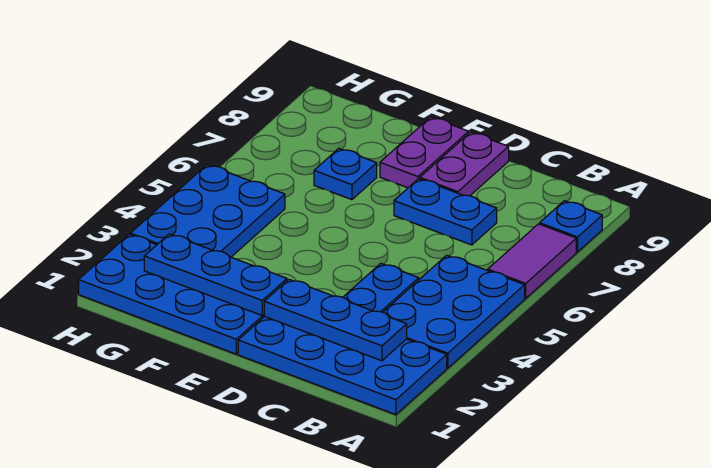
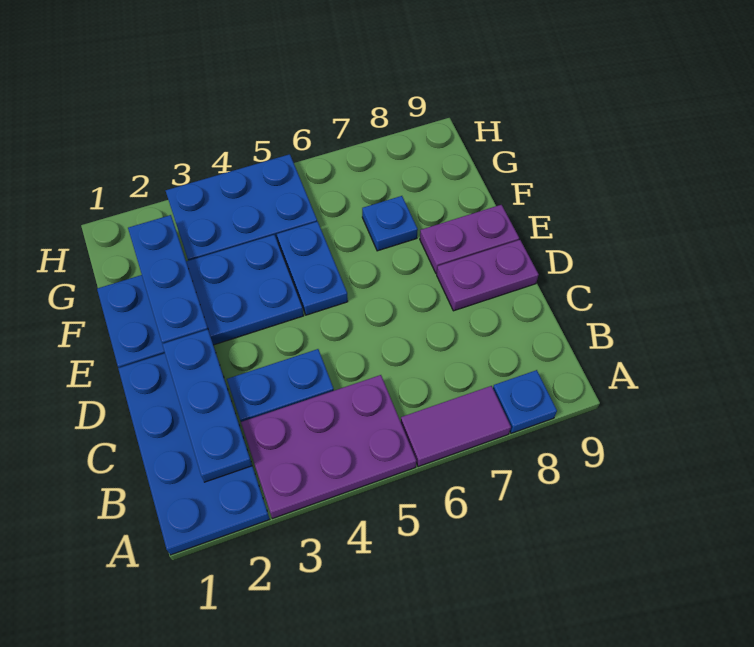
blue plate A3:B5 level 1 -> purple plate A3:B5 level 1
blue plate C7:D7 level 1 -> blue plate E5:F5 level 1
blue plate E1:H2 level 1 -> blue plate E1:F4 level 1

